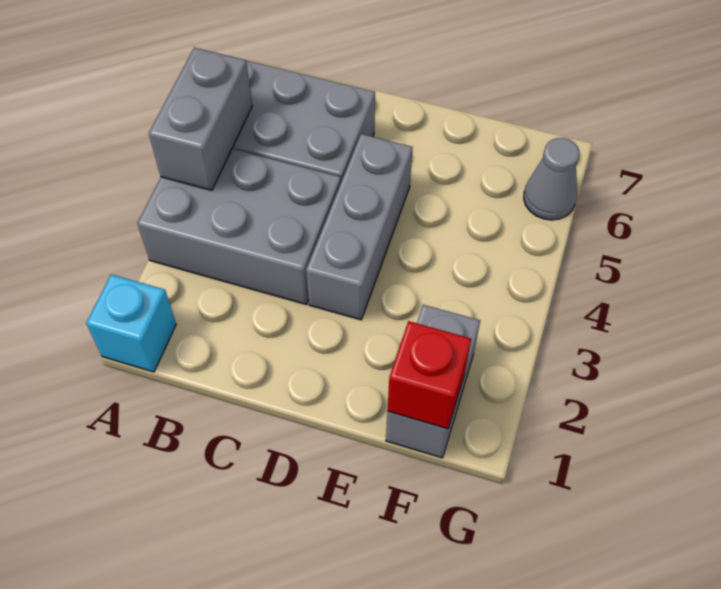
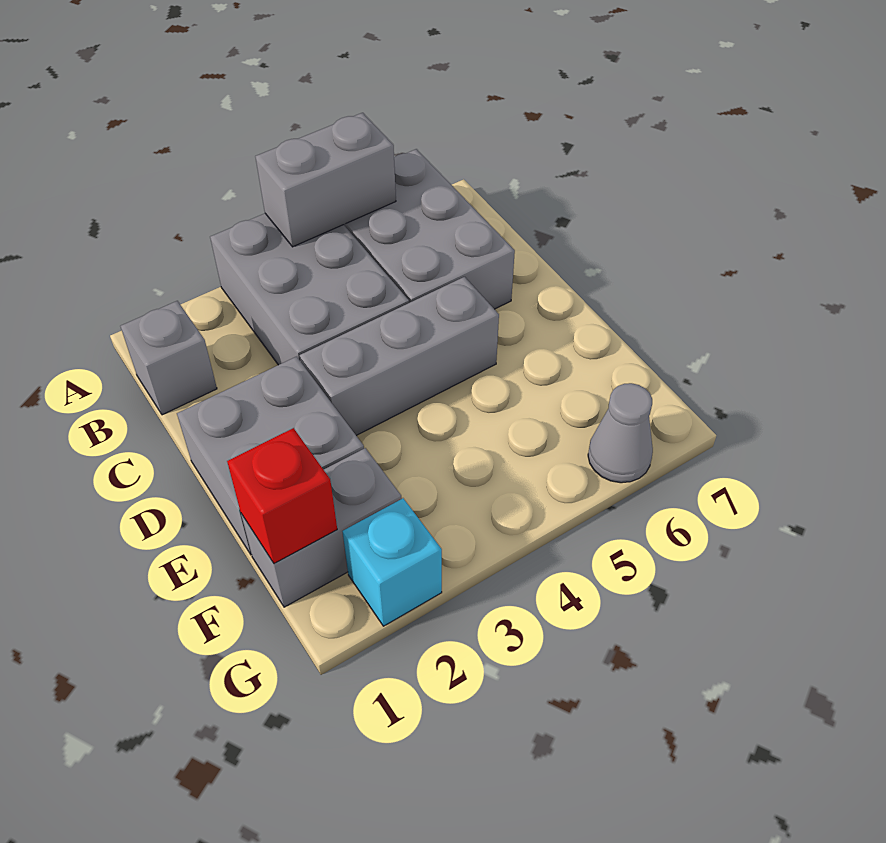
cyan brick A1 level 1 -> cyan brick G2 level 1
none -> grey brick B1 level 1
none -> grey brick D1:E2 level 1

